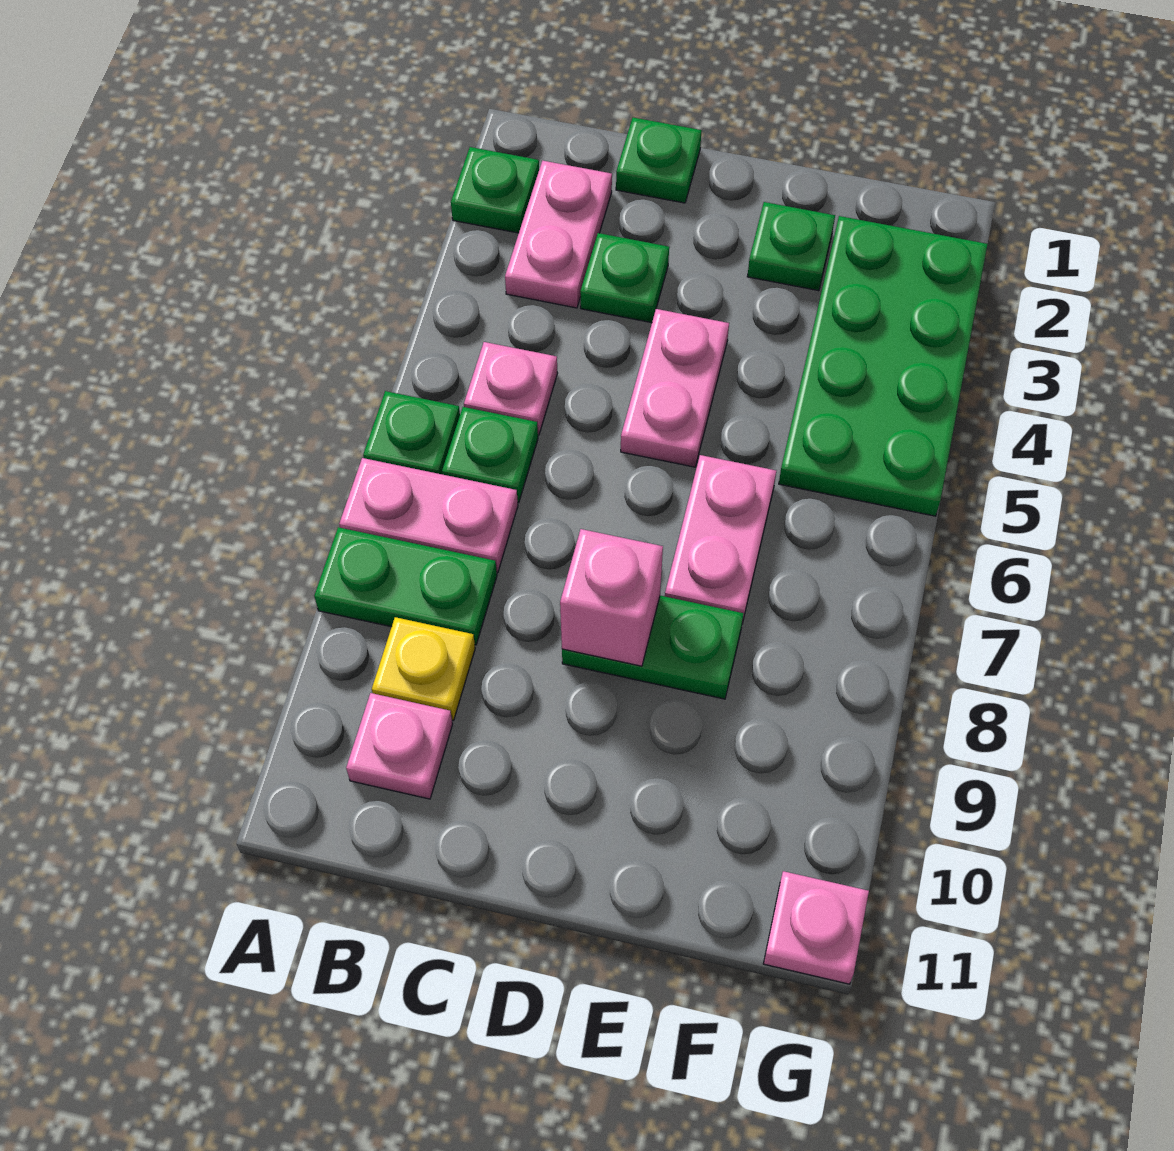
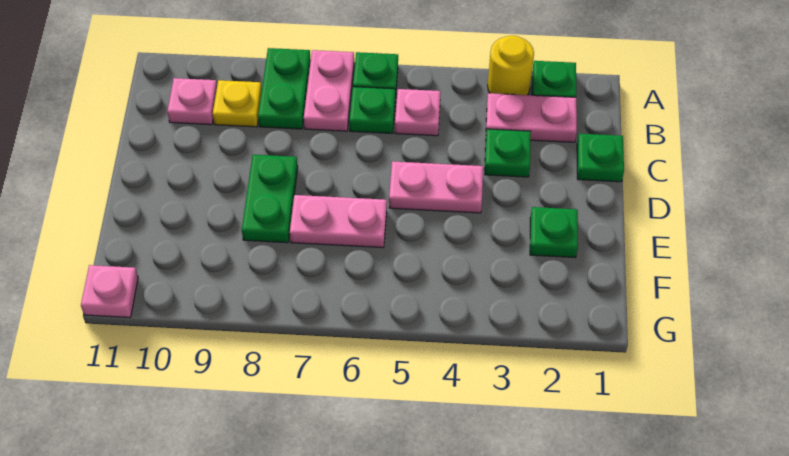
none -> yellow round brick A3 level 1
pink brick D8 level 2 -> none
green plate F2:G5 level 1 -> none

